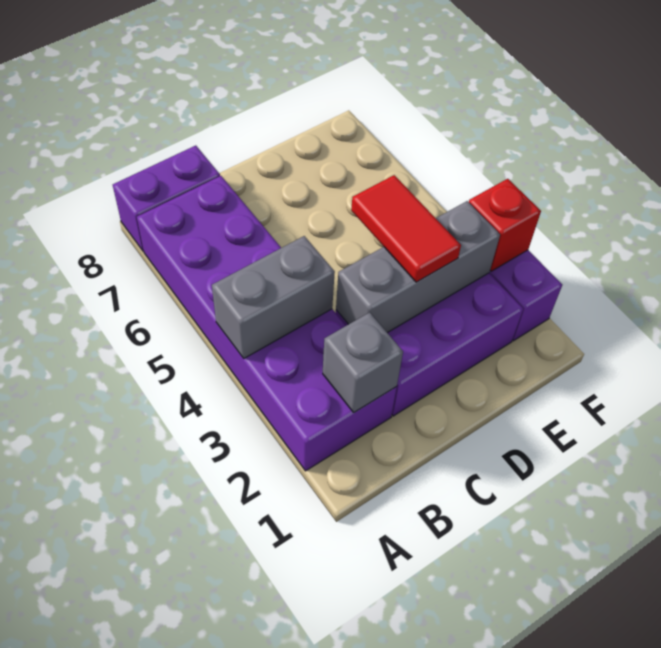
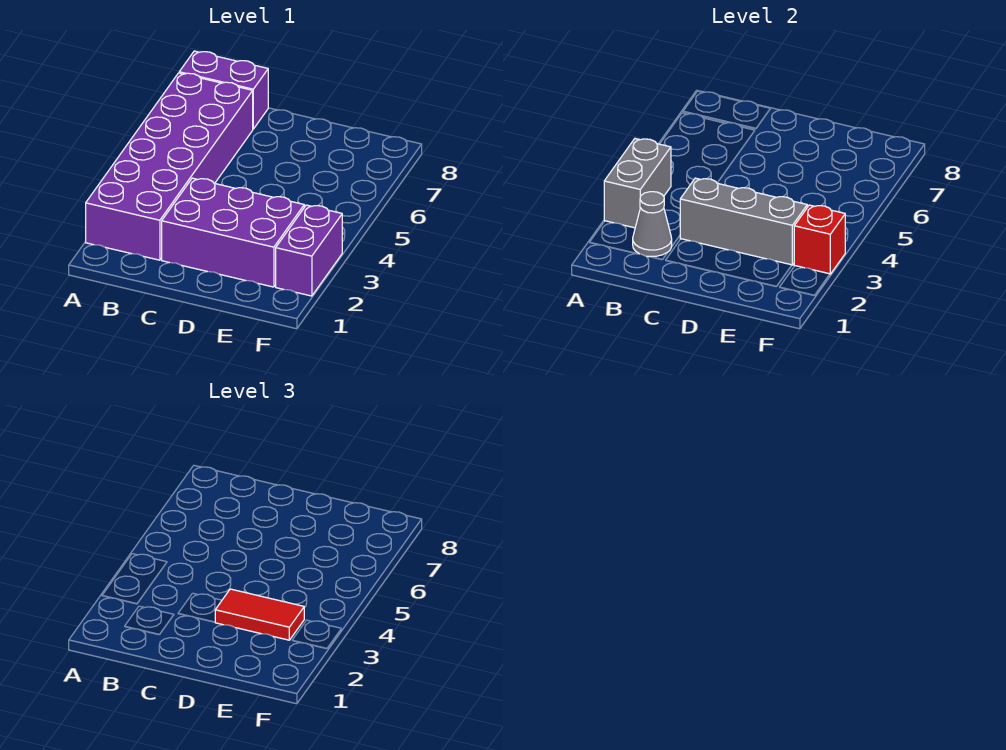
grey brick A4:B4 level 2 -> grey brick A3:A4 level 2
grey brick B2 level 2 -> grey cone B2 level 2
red tile D3:D4 level 3 -> red tile D3:E3 level 3

